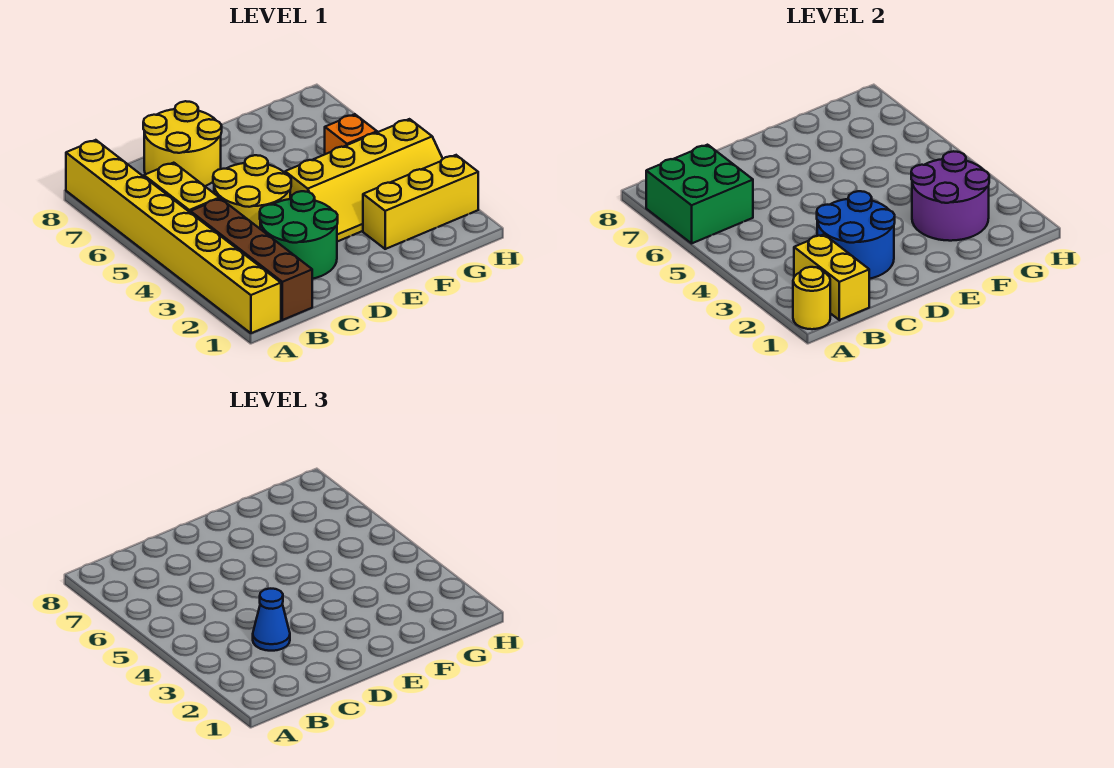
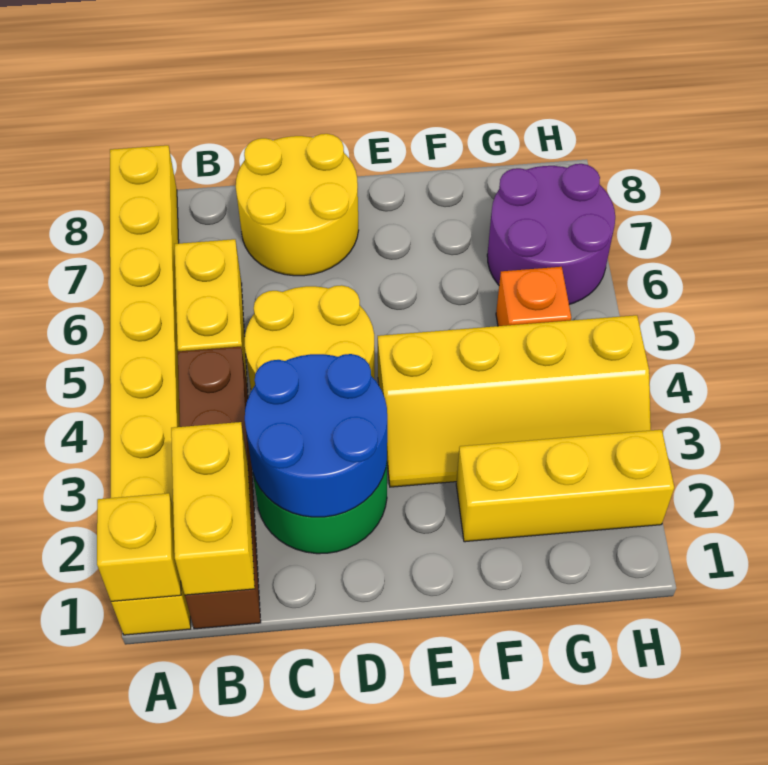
yellow round brick A1 level 2 -> yellow brick A1 level 2
green brick A6:B7 level 2 -> none
blue cone C3 level 3 -> none
purple round brick F2:G3 level 2 -> purple round brick G6:H7 level 1

